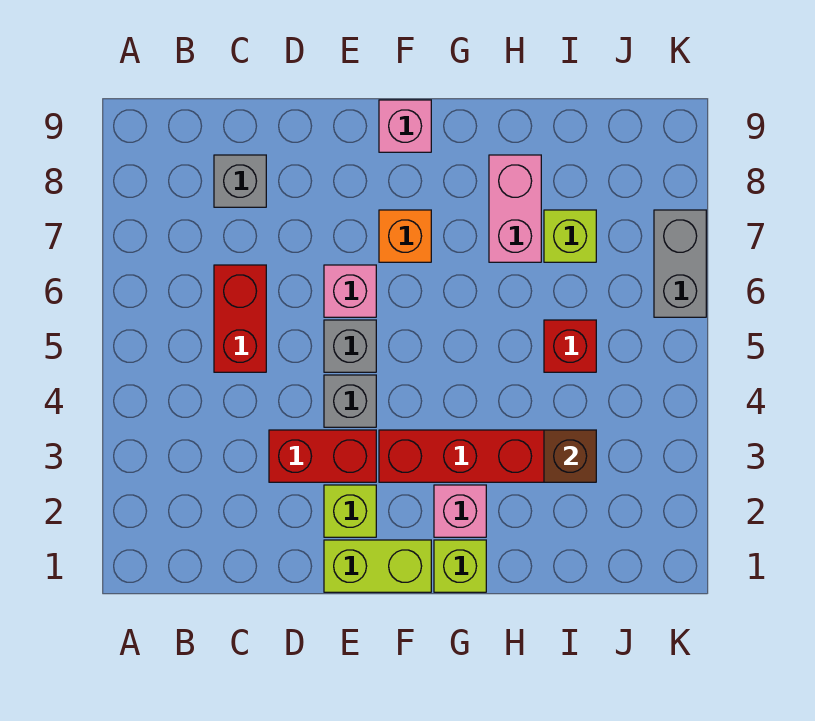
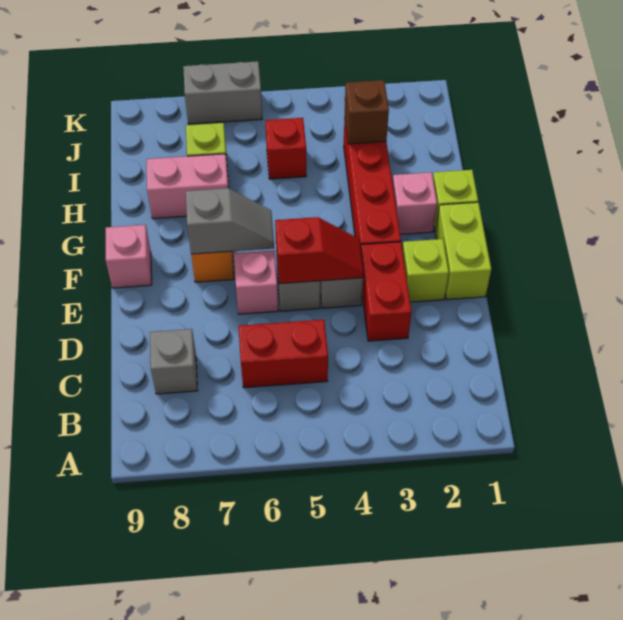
none -> red slope E4:E5 level 2 top 5
none -> grey slope F6:F7 level 2 top 7

